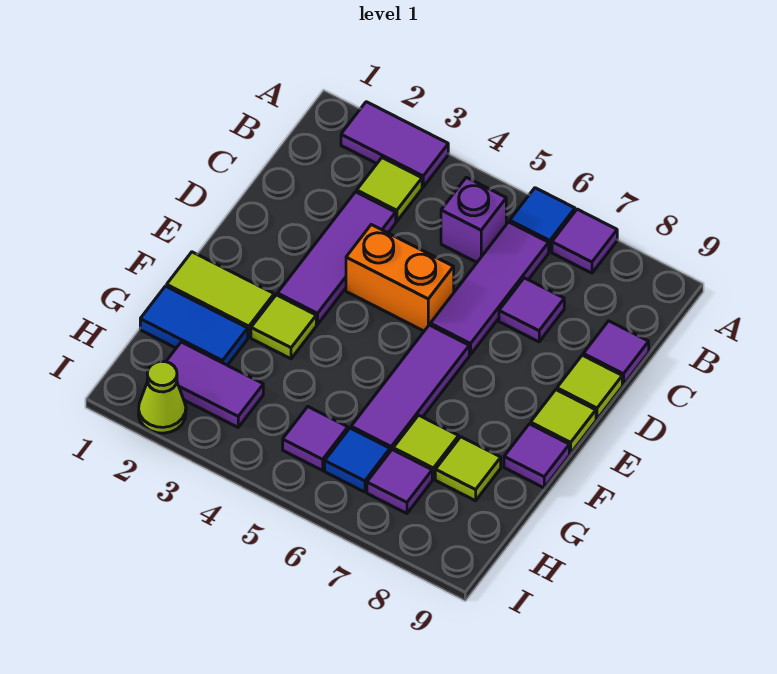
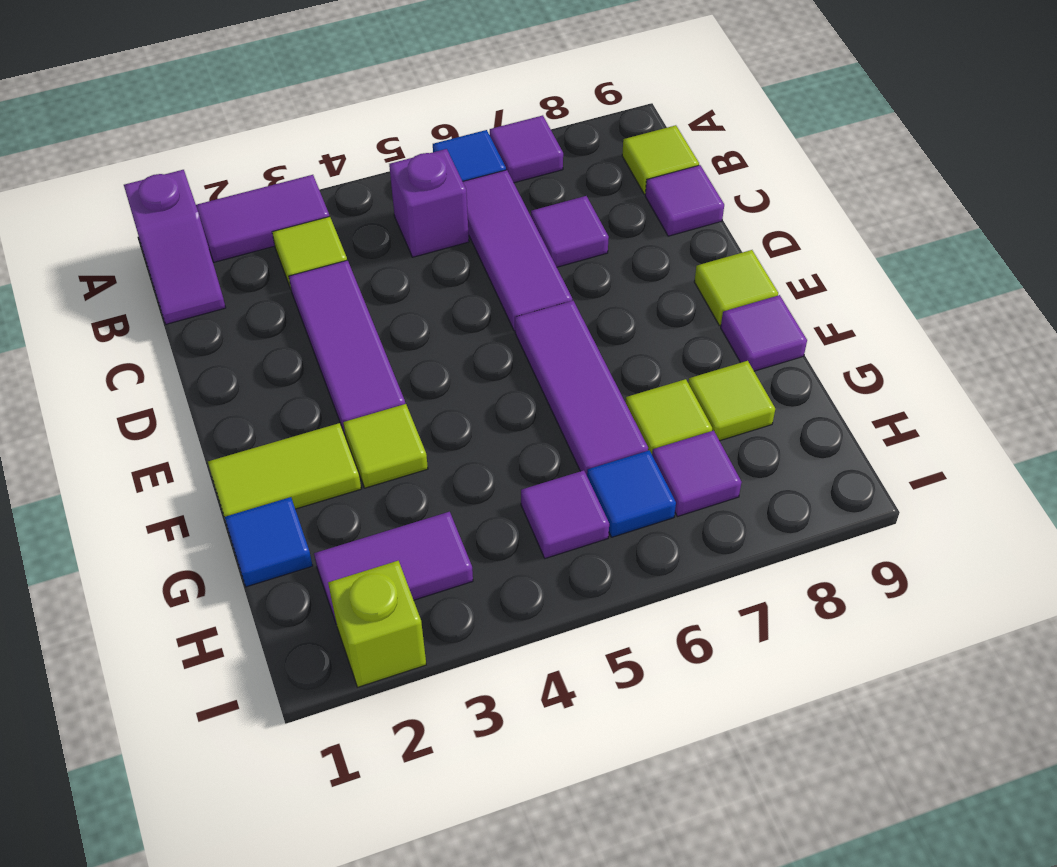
none -> purple slope A1:B1 level 1 top A
orange brick D4:D5 level 1 -> none
lime tile D9 level 1 -> lime tile B9 level 1
blue tile G1:G2 level 1 -> blue tile G1 level 1
lime cone I2 level 1 -> lime brick I2 level 1

